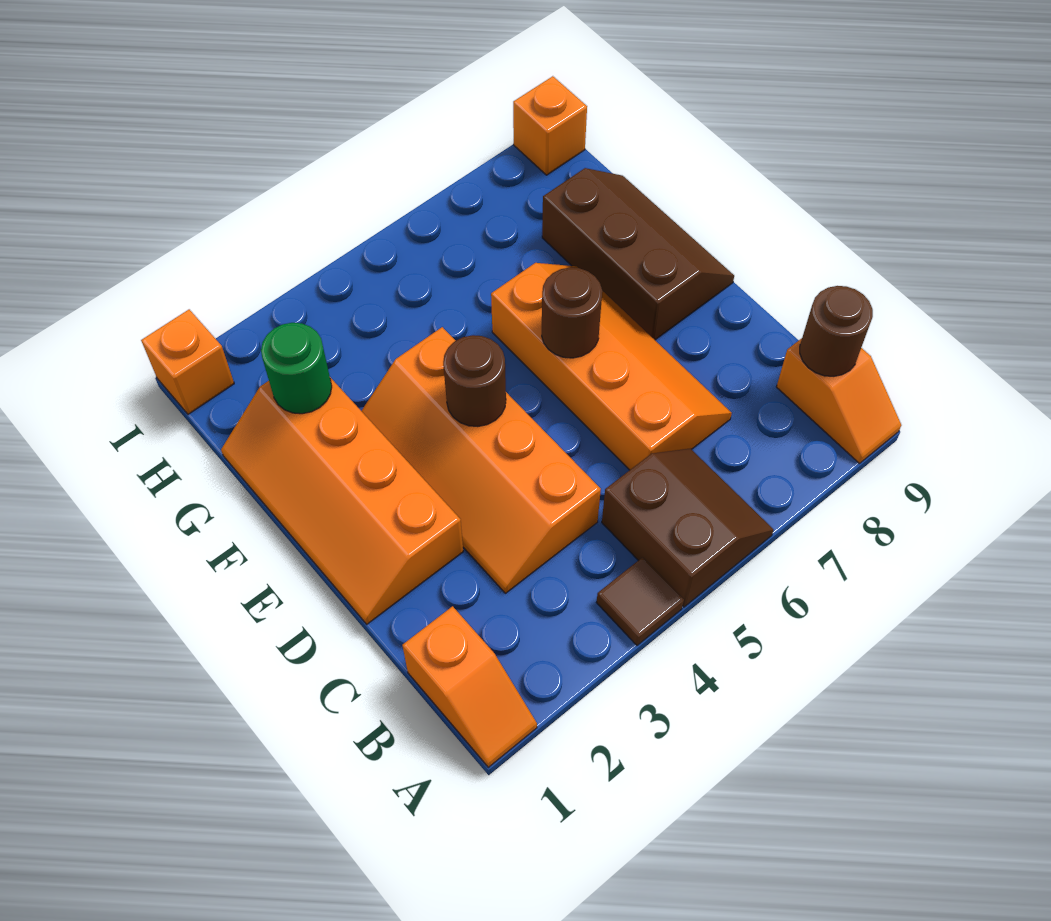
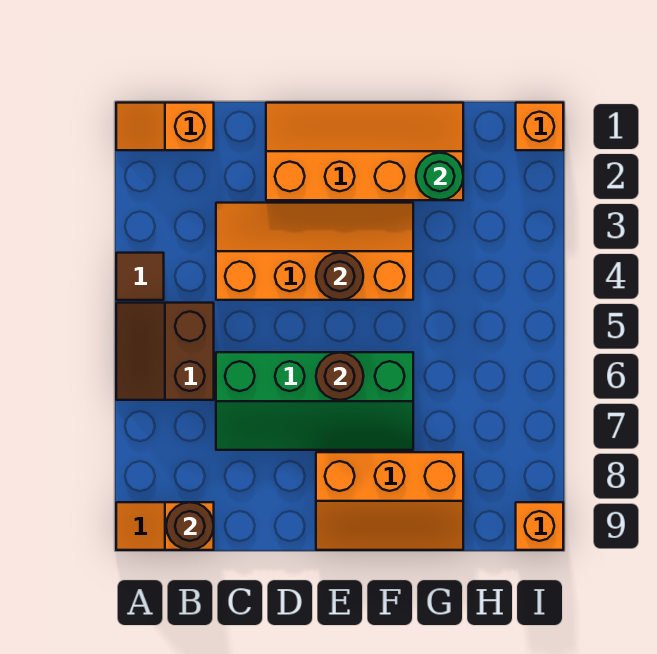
brown slope A5:B6 level 1 top 5 -> brown slope A5:B6 level 1 top B
orange slope C6:F7 level 1 top 6 -> green slope C6:F7 level 1 top 6
brown slope E8:G9 level 1 top 8 -> orange slope E8:G9 level 1 top 8

